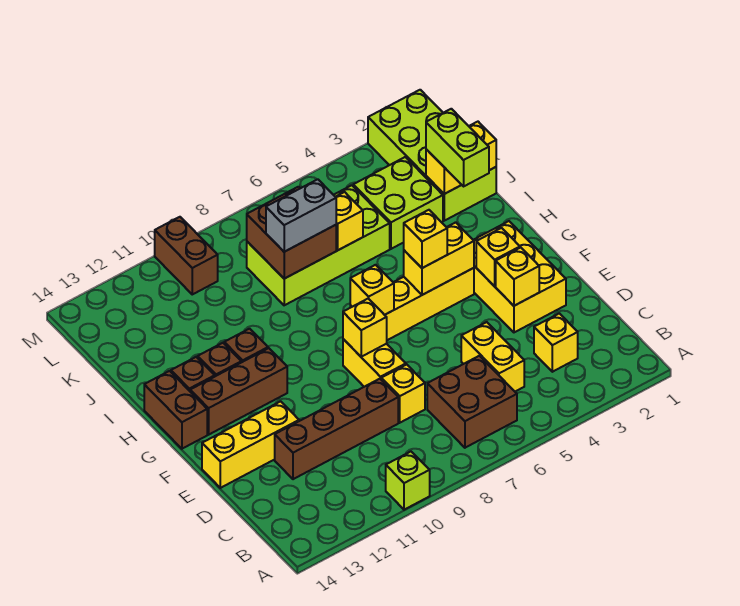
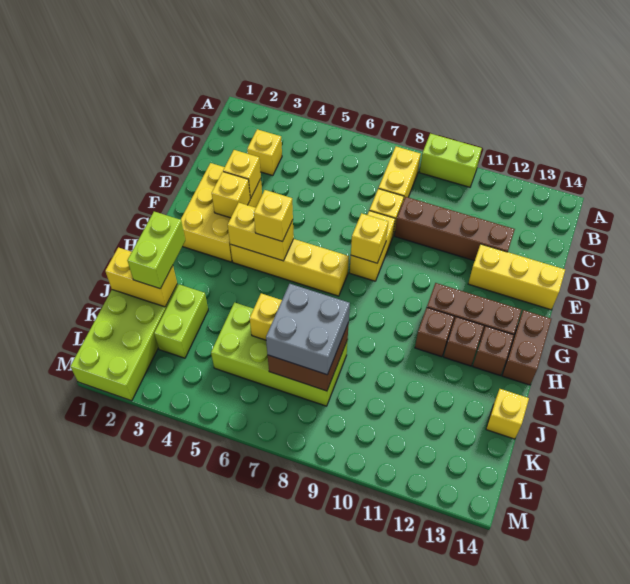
lime brick A10 level 1 -> lime brick A9:A10 level 1
brown brick B6:C7 level 1 -> none
yellow brick C5:D5 level 1 -> yellow brick B8:C8 level 1
yellow brick G7 level 2 -> yellow brick J14 level 1
lime brick J3:K4 level 1 -> lime brick J3:K3 level 1
grey brick J7:J8 level 3 -> grey brick J7:K8 level 3
brown brick L10:M10 level 1 -> none

